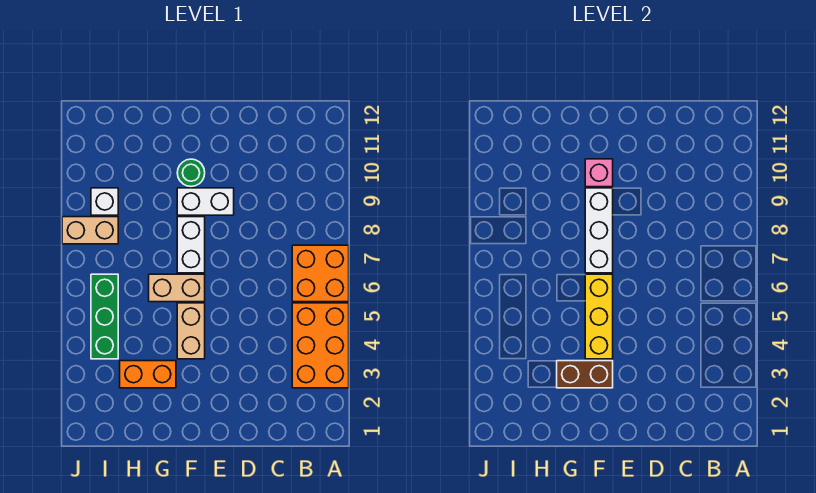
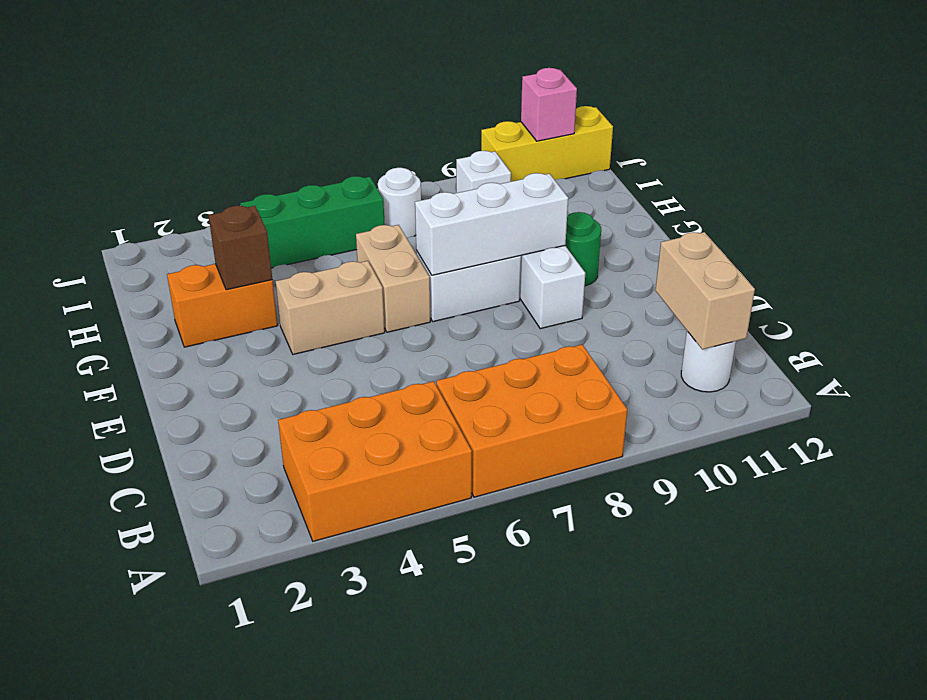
orange brick A6:B7 level 1 -> orange brick A6:B8 level 1
none -> white round brick B11 level 1
brown brick F3:G3 level 2 -> brown brick G3 level 2
yellow brick F4:F6 level 2 -> yellow brick J10:J12 level 1
pink brick F10 level 2 -> pink brick J11 level 2
orange brick G3:H3 level 1 -> orange brick G2:G3 level 1
none -> white round brick I7 level 1
tan brick I8:J8 level 1 -> tan brick B11:C11 level 2

